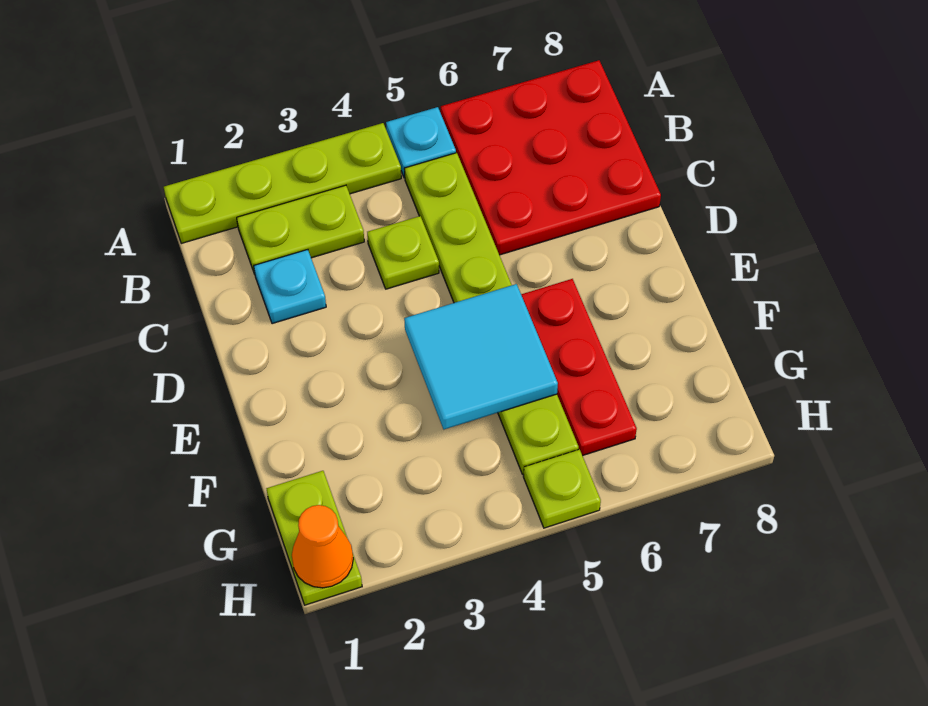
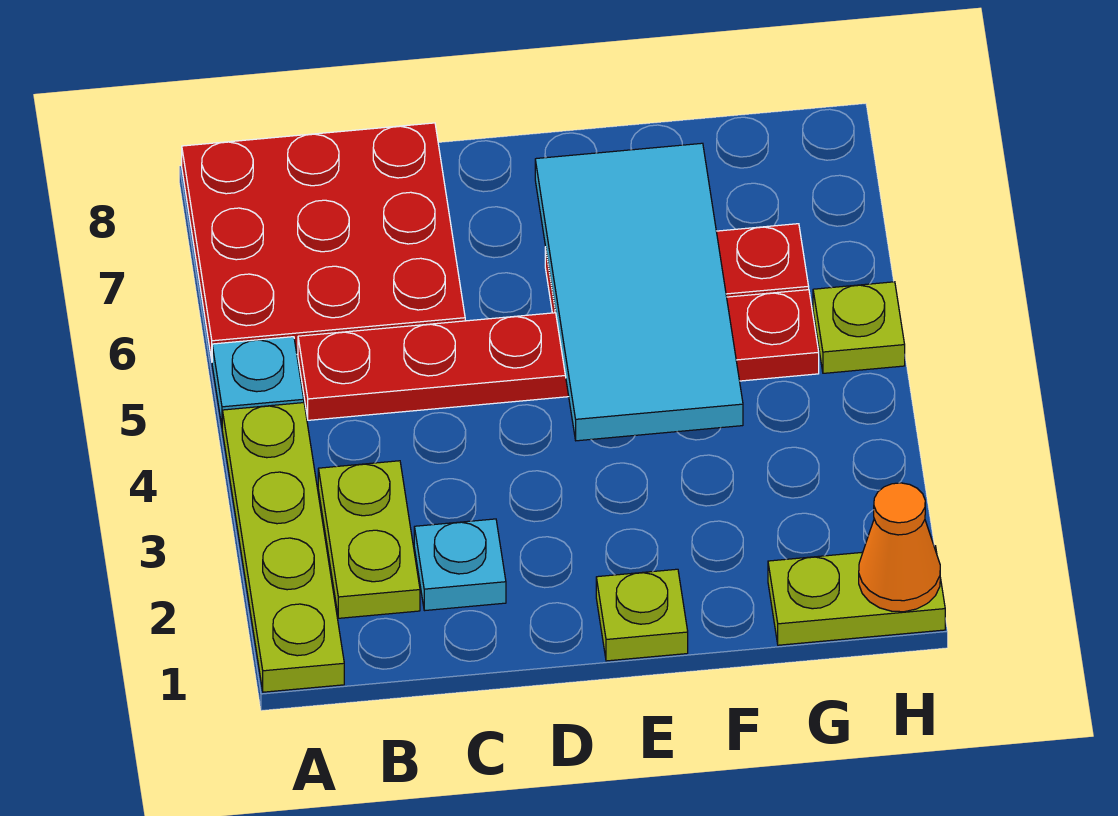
lime plate B5:G5 level 1 -> red plate B5:G5 level 1
lime plate C4 level 1 -> lime plate E1 level 1
cyan tile E4:F5 level 2 -> cyan tile E4:F7 level 2

